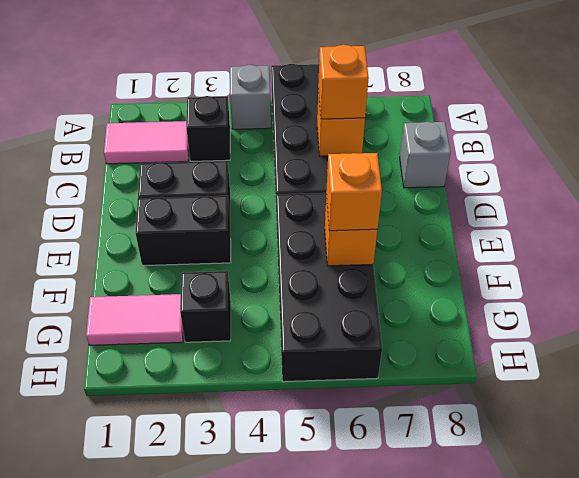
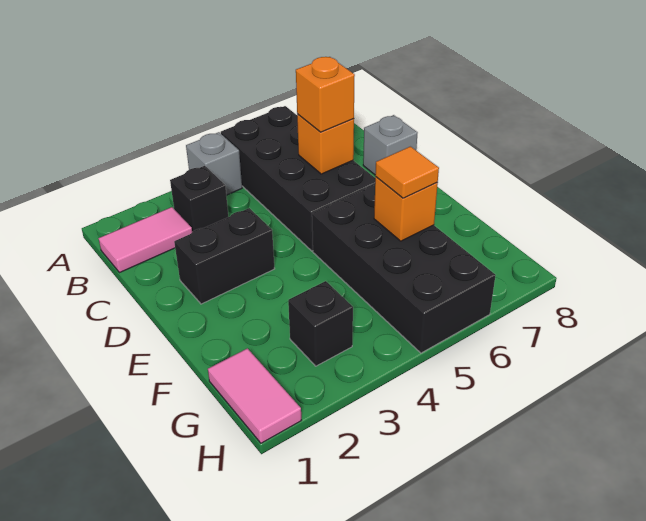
black brick E2:E3 level 1 -> none
orange brick F6 level 3 -> orange tile F6 level 3
pink tile G1:G2 level 1 -> pink tile G1:H1 level 1

